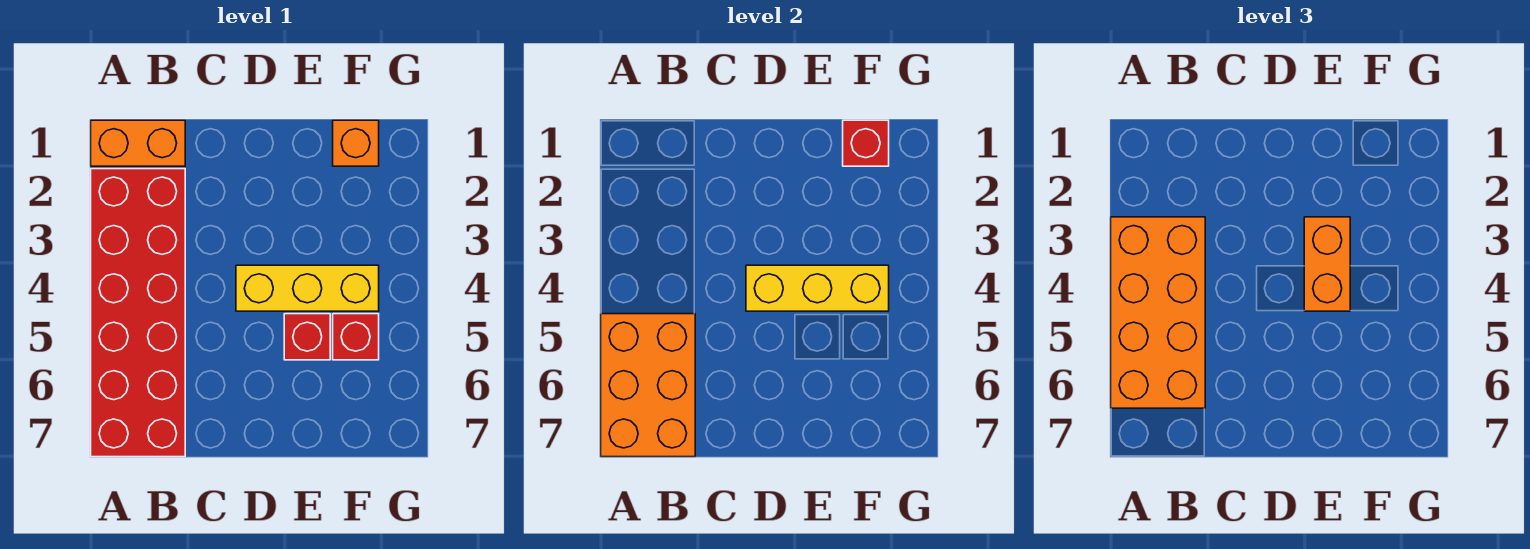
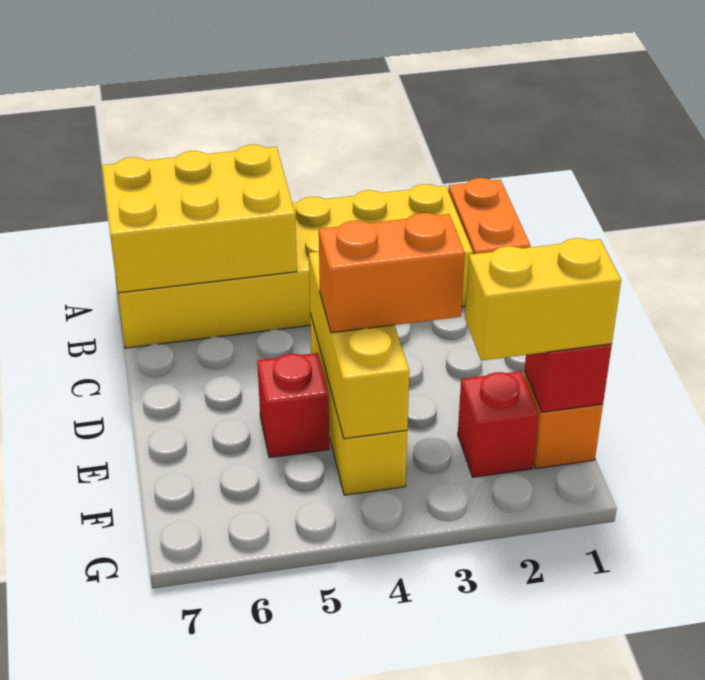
red brick A2:B7 level 1 -> yellow brick A2:B7 level 1
orange brick A3:B6 level 3 -> none
orange brick A5:B7 level 2 -> yellow brick A5:B7 level 2
none -> yellow brick F1:F2 level 3
red brick F5 level 1 -> red brick F2 level 1

